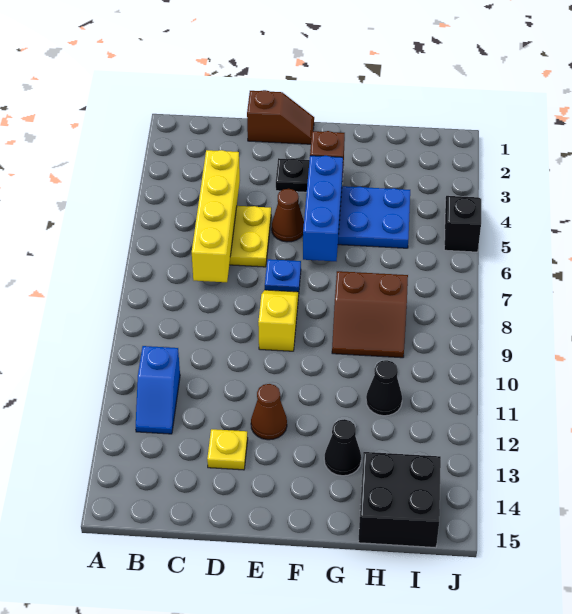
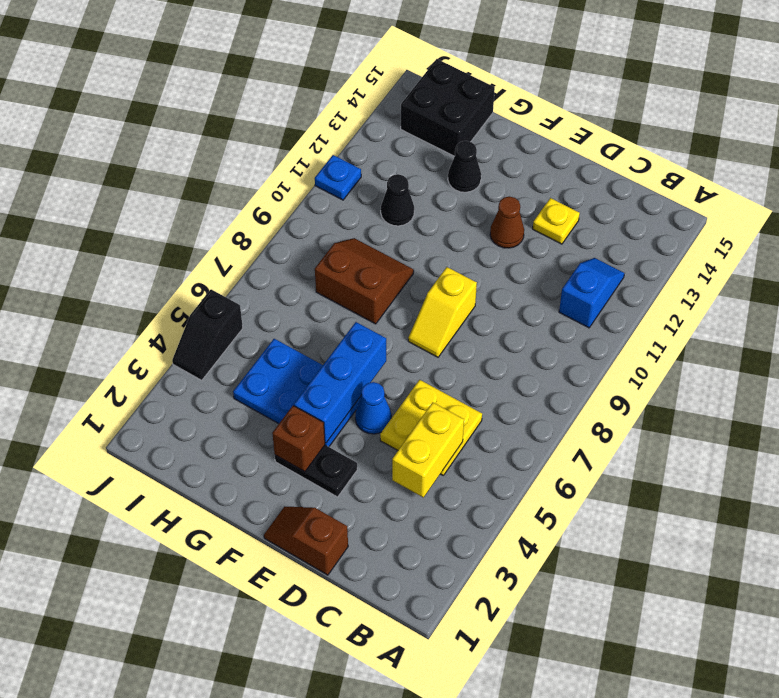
yellow brick C4:C7 level 2 -> yellow brick C4:C5 level 2
brown cone E5 level 1 -> blue cone E5 level 1
blue plate E7 level 1 -> blue plate J11 level 1

